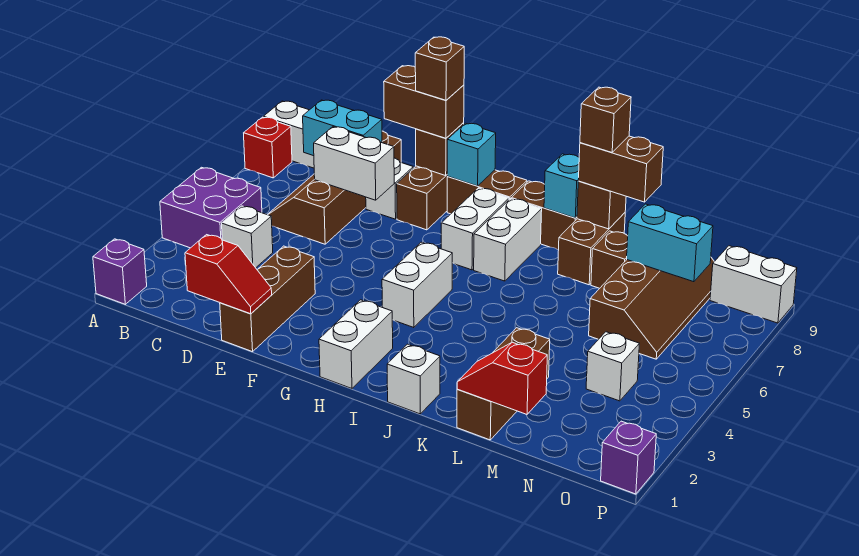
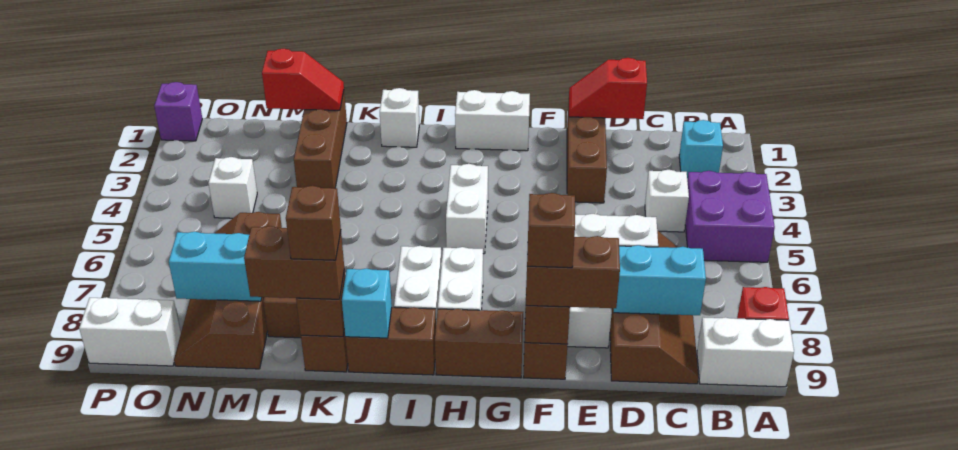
purple brick A1 level 1 -> none
cyan brick G9 level 2 -> cyan brick B2 level 1
white brick H1:H2 level 1 -> white brick G1:H1 level 1

